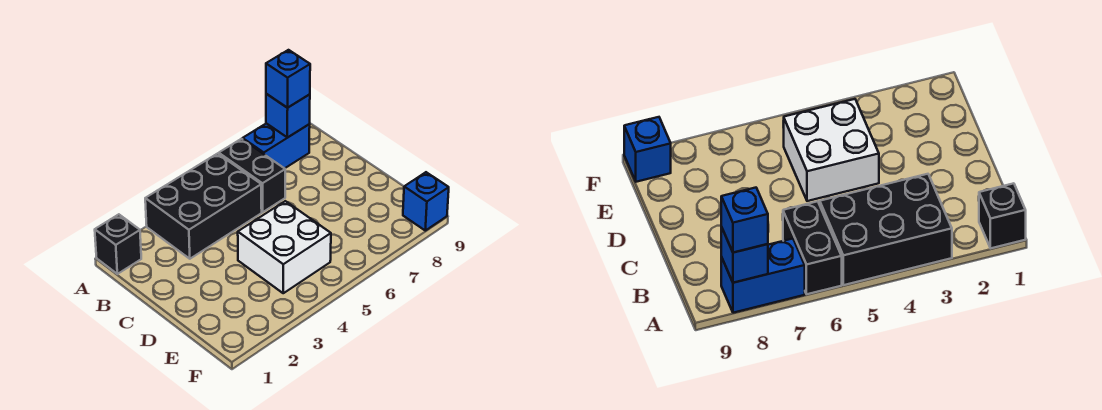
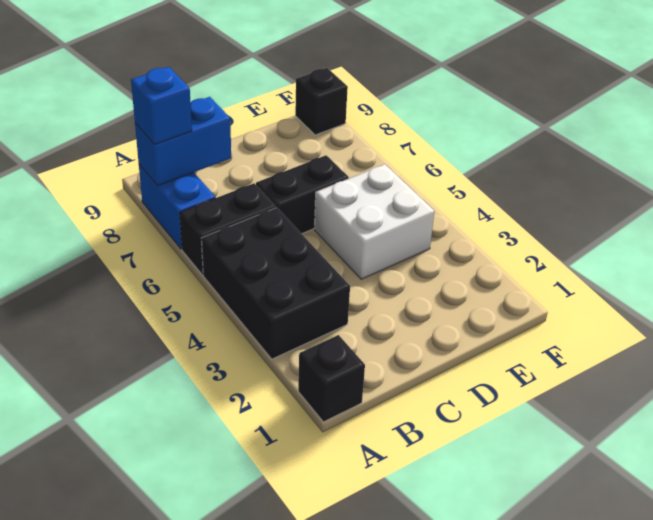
blue brick A8 level 2 -> blue brick A8:B8 level 2
none -> black brick C6:D6 level 1
blue brick F9 level 1 -> black brick F9 level 1

